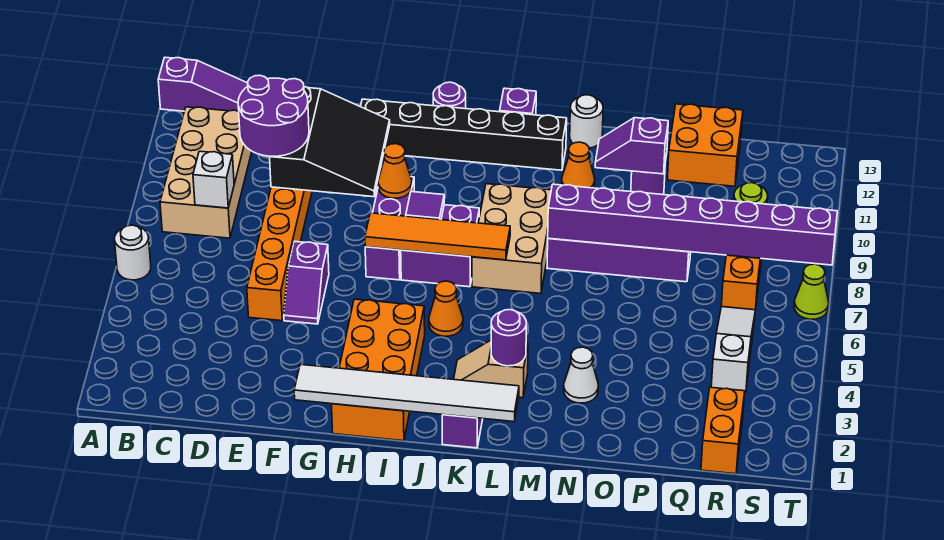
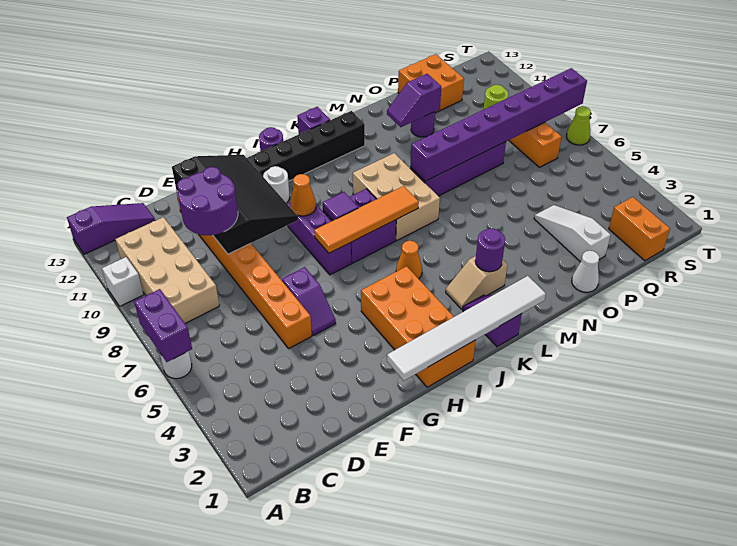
none -> purple brick A6:A7 level 2
white brick C8 level 2 -> white brick A10 level 1
black slope E9:G11 level 2 top E -> black slope E9:G12 level 2 top E
orange cone M11 level 1 -> none
white round brick M13 level 1 -> white round brick H11 level 1
white cone N3 level 1 -> white cone O1 level 1
white slope R4:R6 level 1 top 4 -> white slope P2:P4 level 1 top 2

